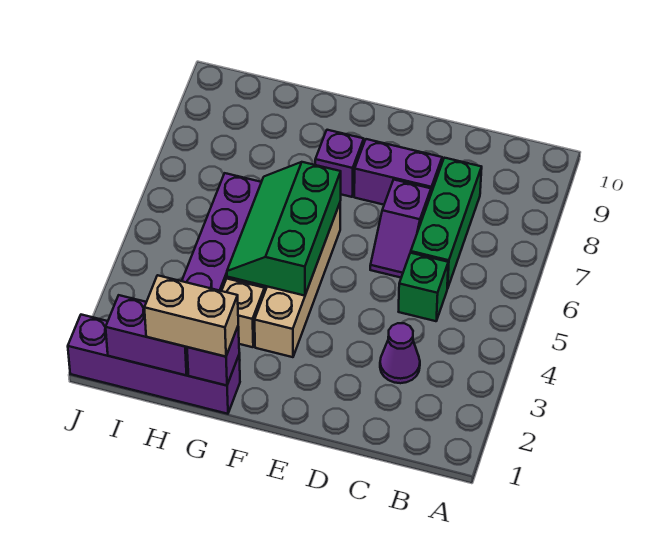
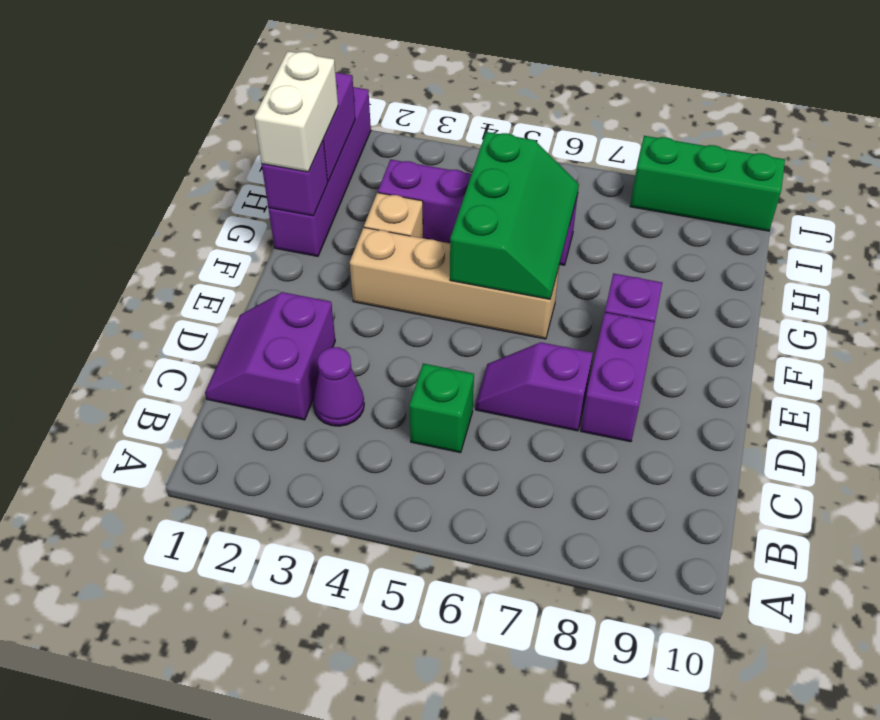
none -> purple slope C1:D2 level 1 top 2
green brick C6:C8 level 1 -> green brick J8:J10 level 1
green slope F4:G6 level 2 top F -> green slope F5:H6 level 2 top 5
tan brick G1:H1 level 3 -> white brick G1:H1 level 3

